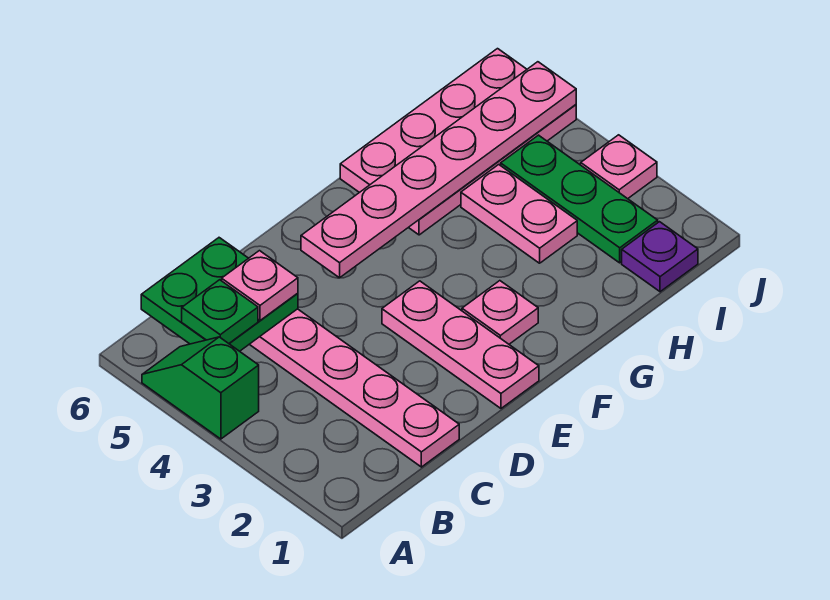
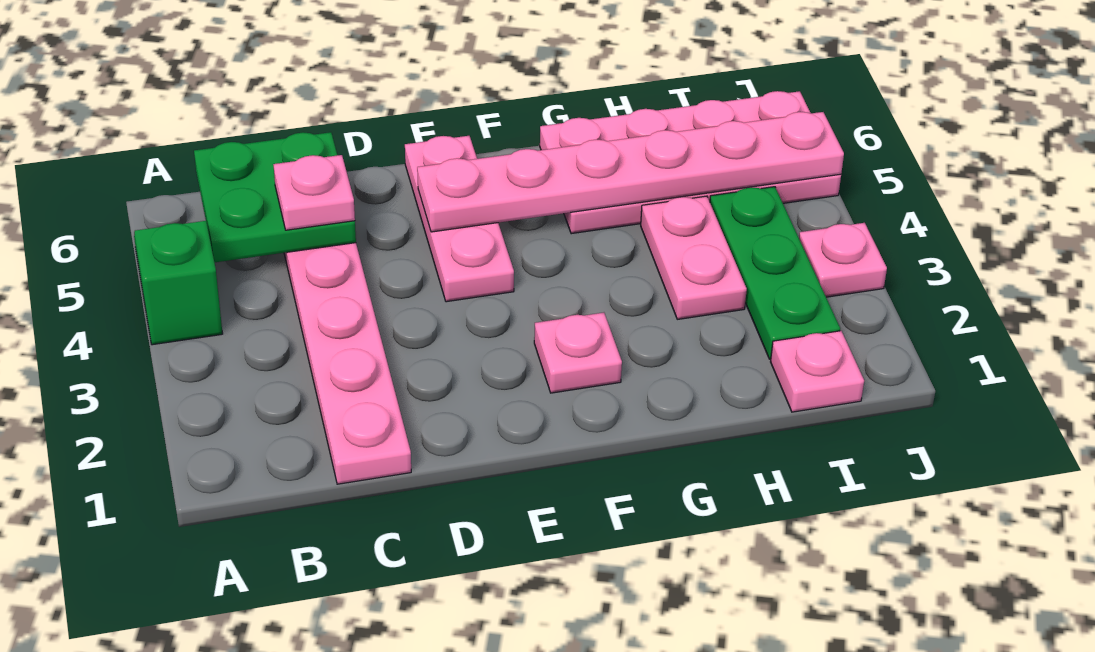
green plate B5 level 3 -> none
pink plate E1:E3 level 1 -> pink plate E4:E6 level 1
purple plate I1 level 1 -> pink plate I1 level 1

